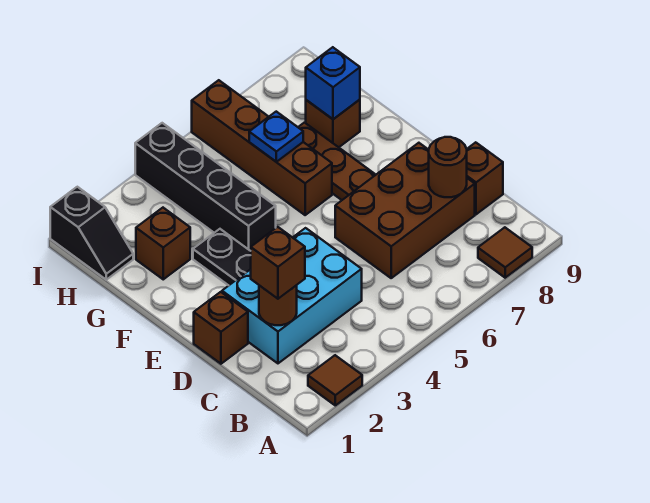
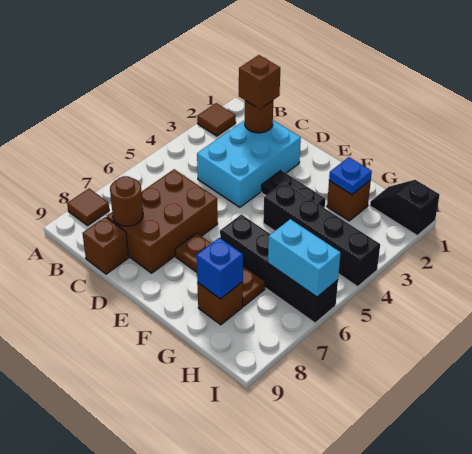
brown brick D1 level 1 -> none
brown brick F6:I6 level 1 -> black brick F6:I6 level 1
blue plate G6 level 2 -> blue plate G2 level 2
none -> cyan brick H6:I6 level 2

